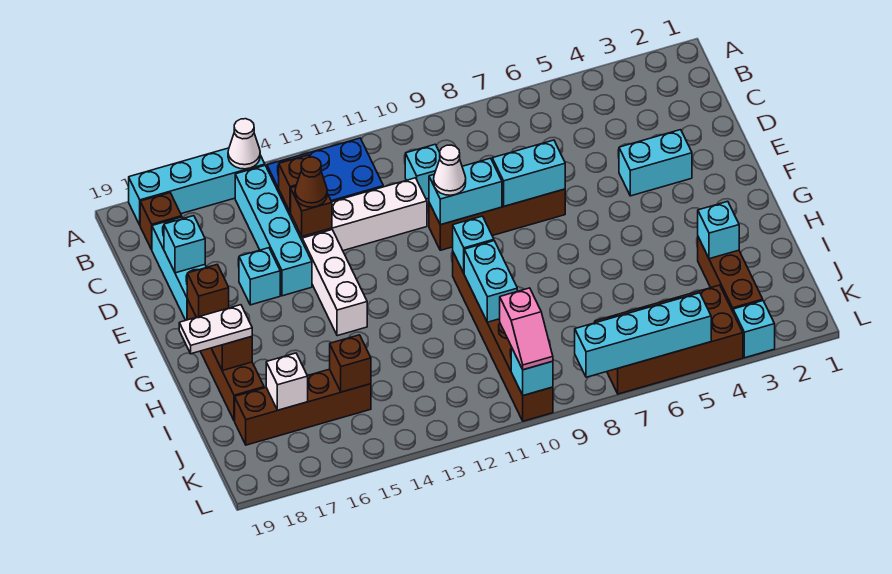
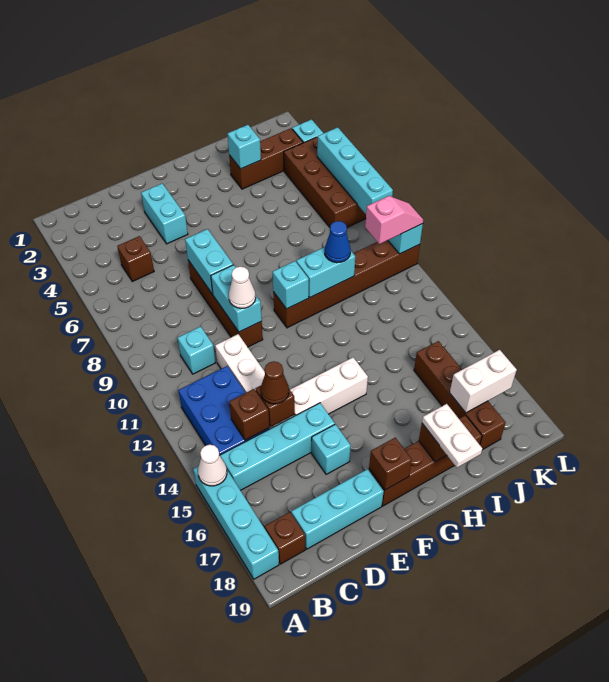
cyan brick D18 level 2 -> none
none -> blue cone I10 level 3
brown brick J15 level 2 -> brown brick C5 level 1
white brick J17 level 2 -> white brick J17:K17 level 2

